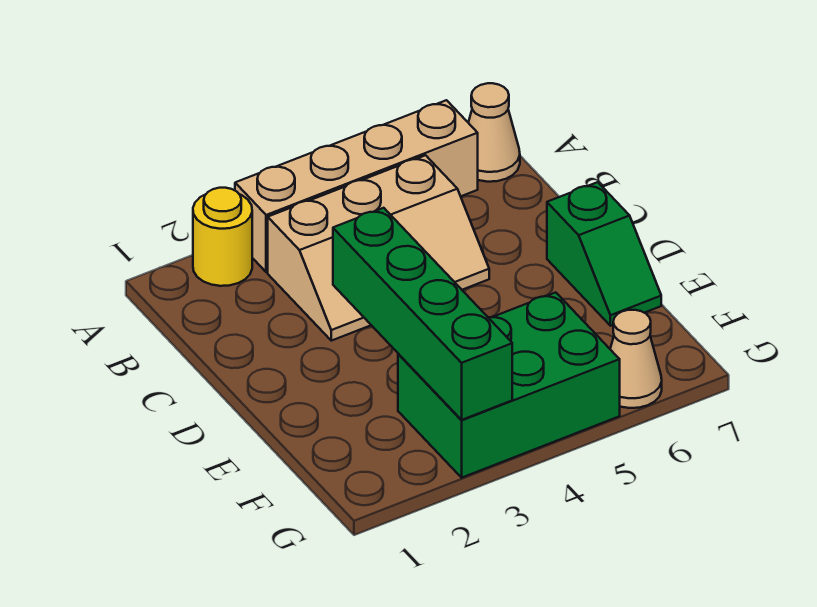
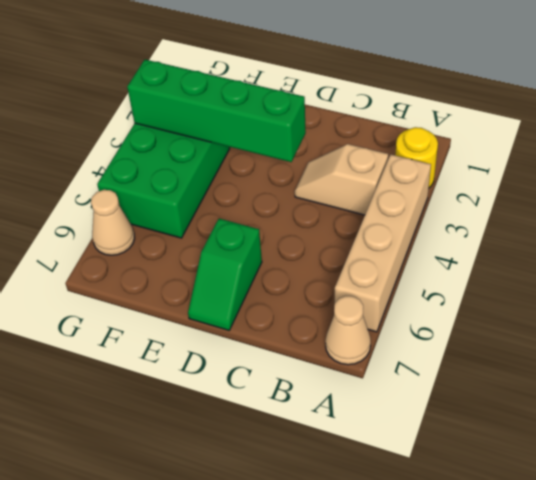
tan slope B3:C5 level 1 top B -> tan slope B3:C3 level 1 top B
green slope D7:E7 level 1 top D -> green slope D6:D7 level 1 top 6

